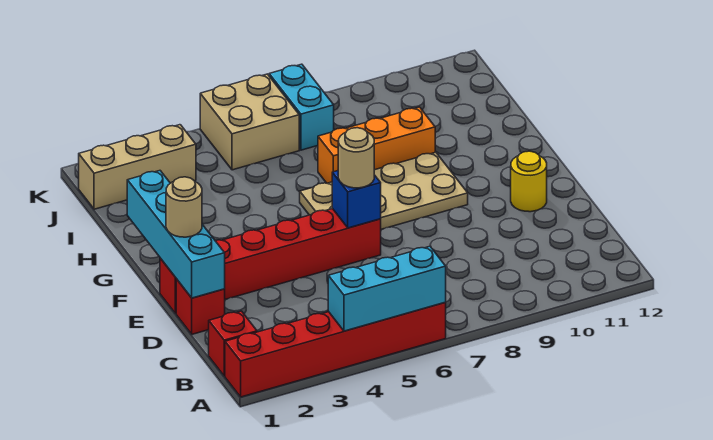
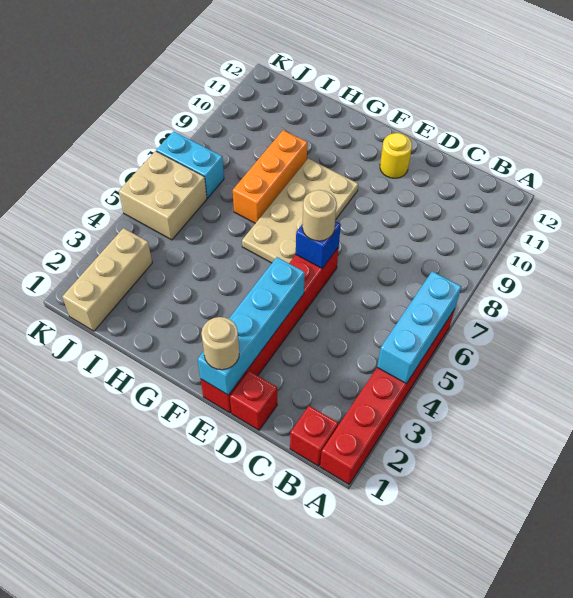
cyan brick D1:G1 level 2 -> cyan brick E1:E4 level 2

